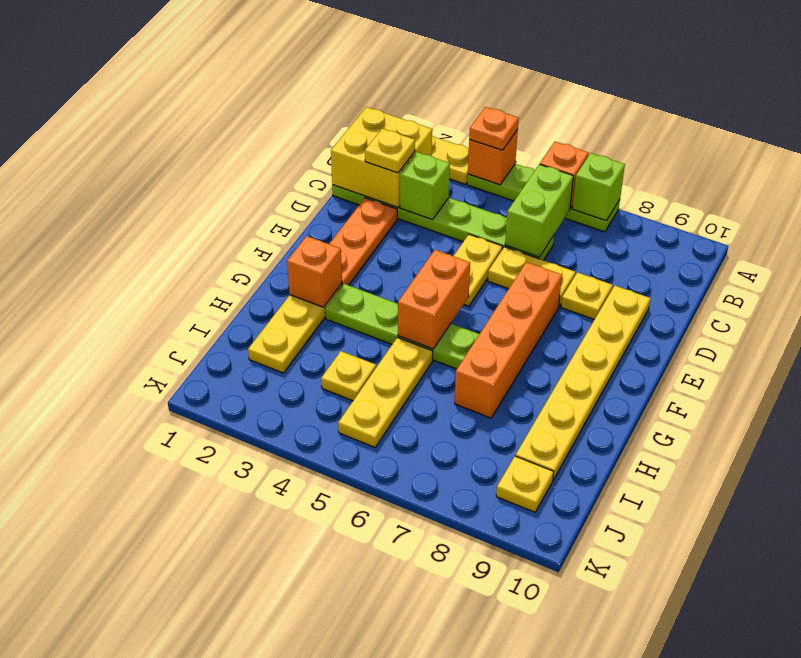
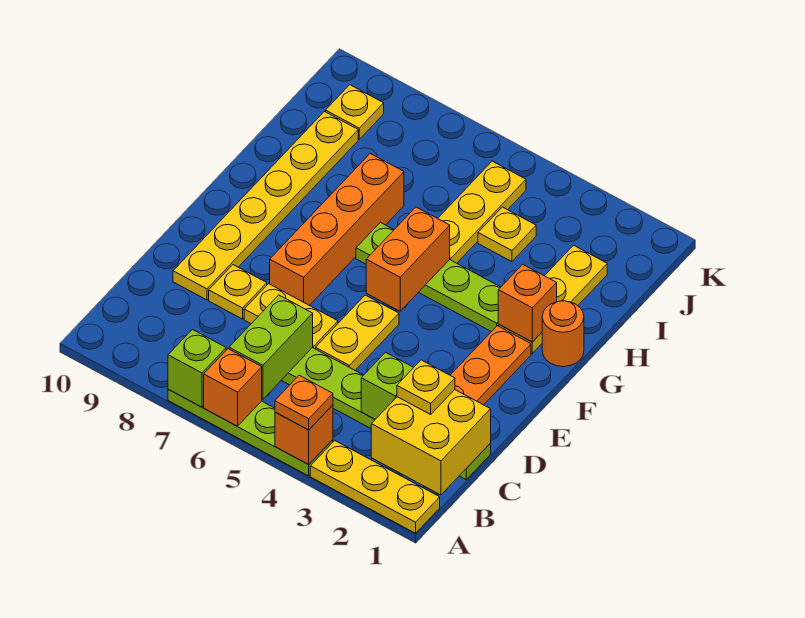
none -> orange round brick G1 level 1

